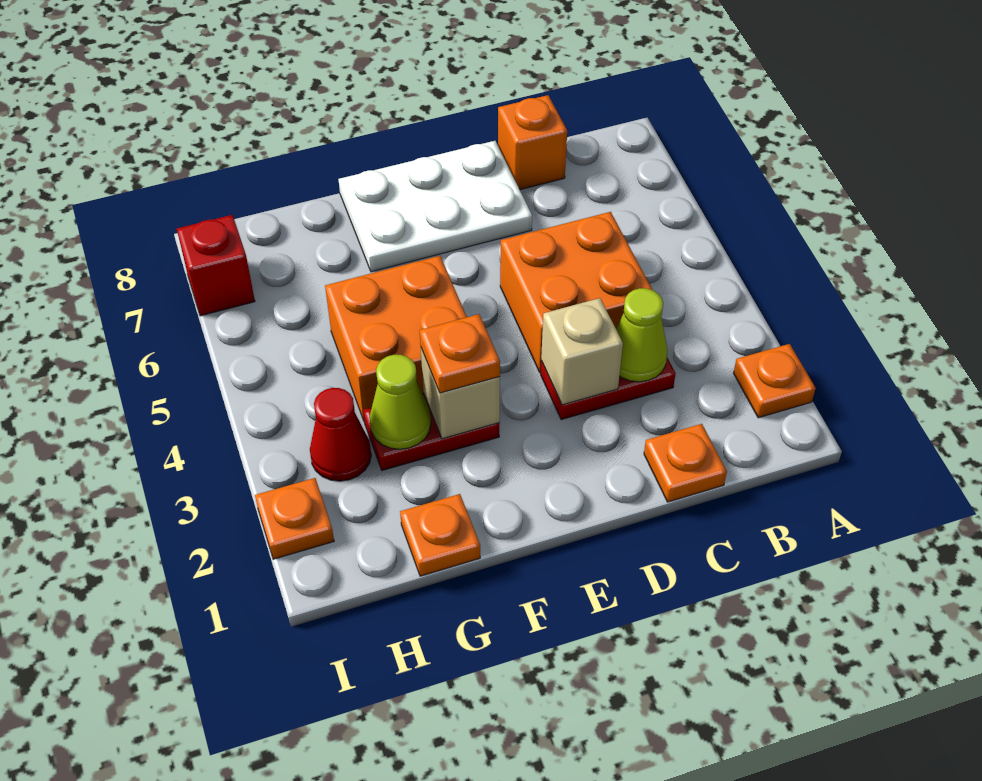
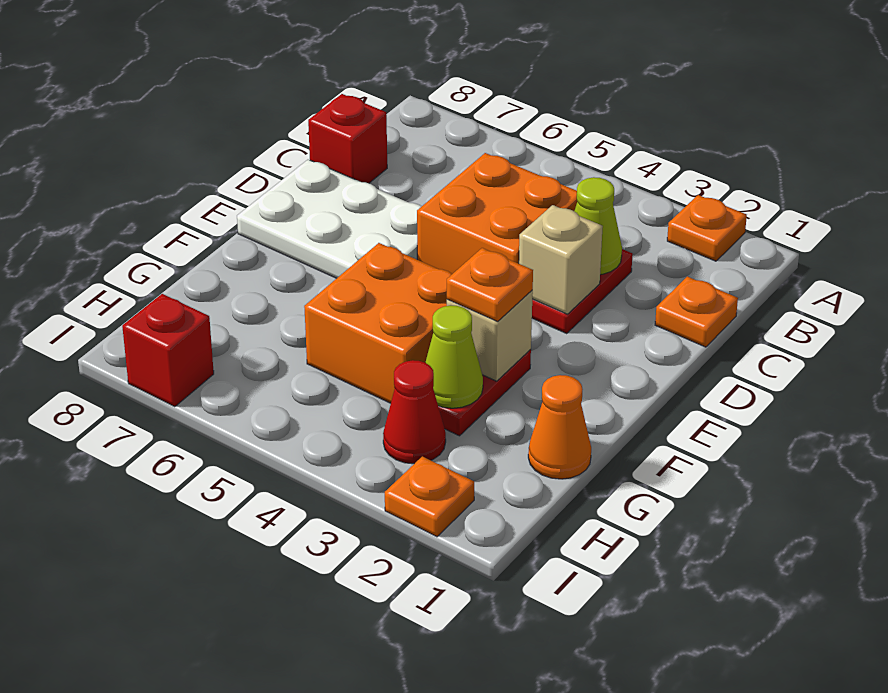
orange brick C8 level 1 -> red brick C8 level 1
white plate D7:F8 level 1 -> white plate D6:E8 level 1
orange plate G1 level 1 -> orange cone G1 level 1

